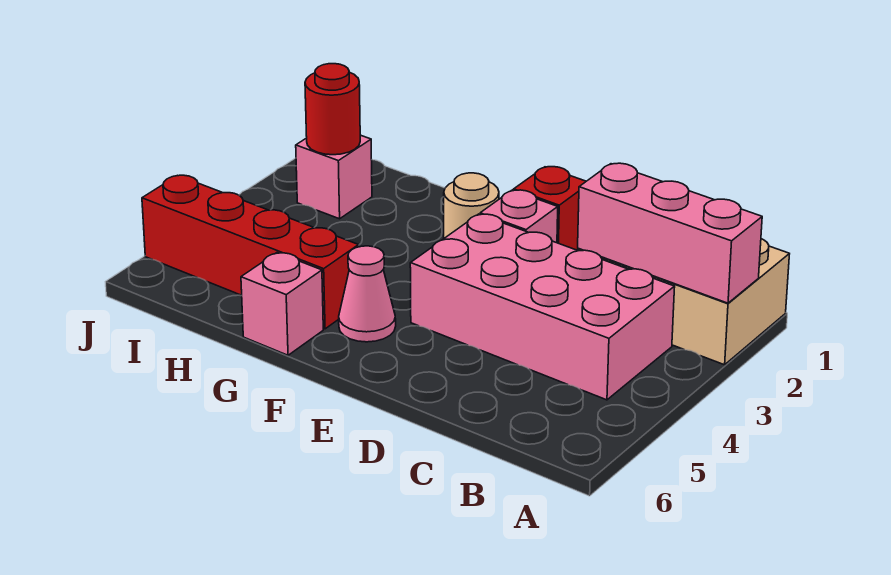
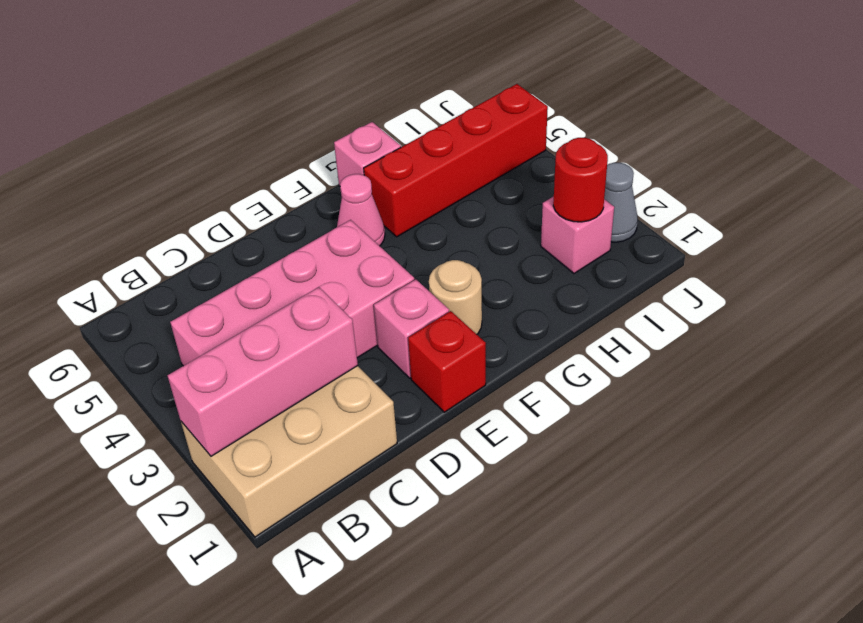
none -> grey cone J2 level 1

